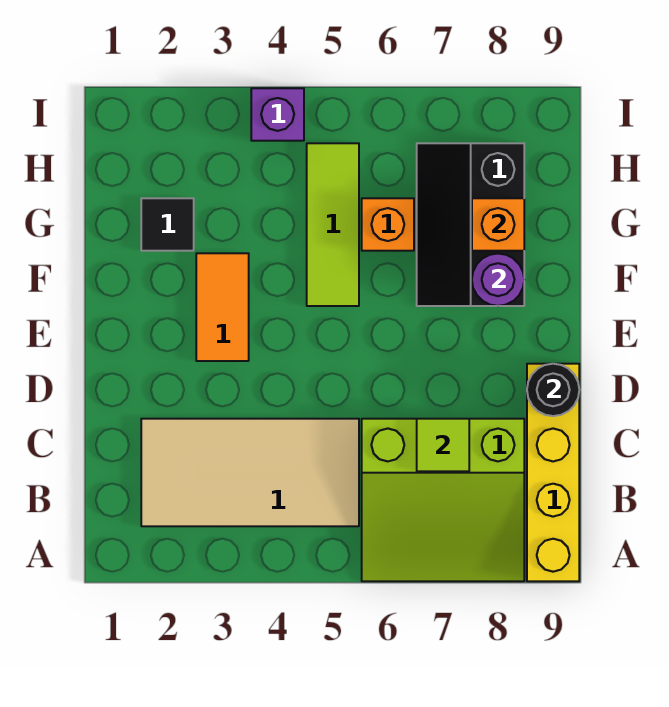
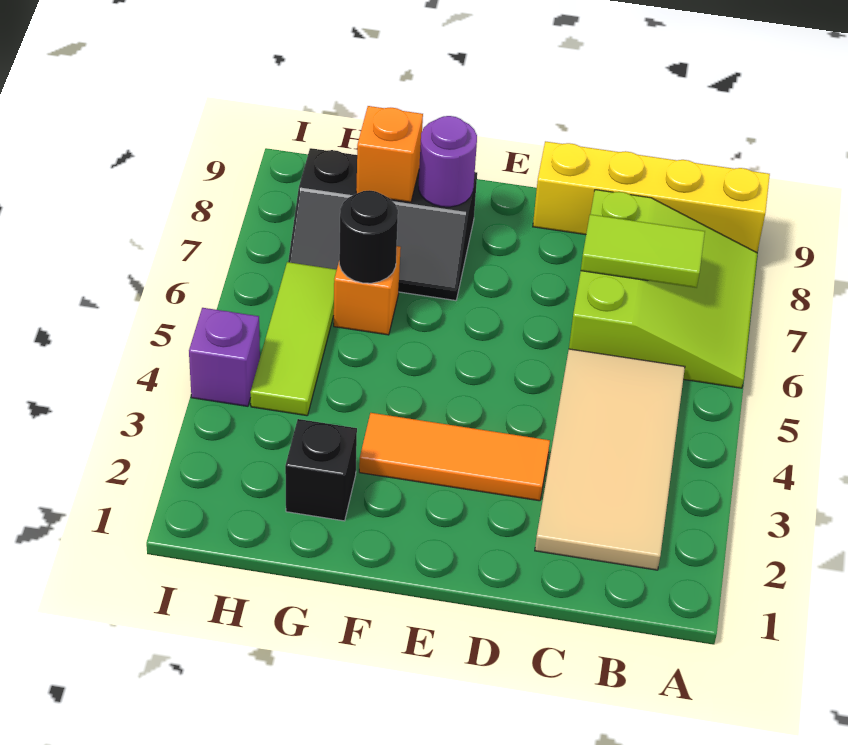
lime tile C7 level 2 -> lime tile B7:C7 level 2
black round brick D9 level 2 -> black round brick G6 level 2
orange tile E3:F3 level 1 -> orange tile D3:F3 level 1
lime tile F5:H5 level 1 -> lime tile H4:H6 level 1
black tile G2 level 1 -> black brick G2 level 1

